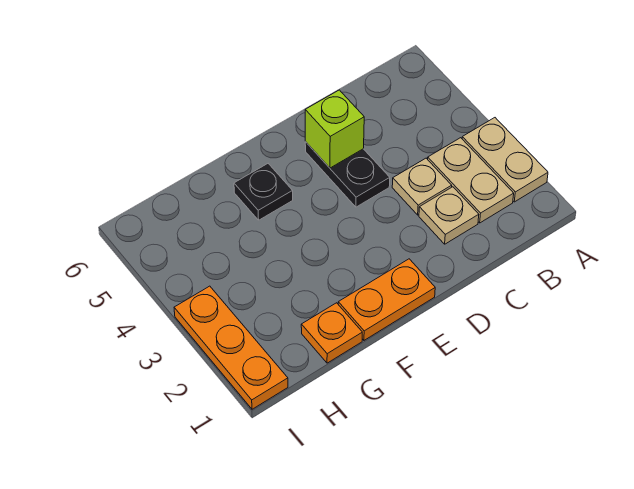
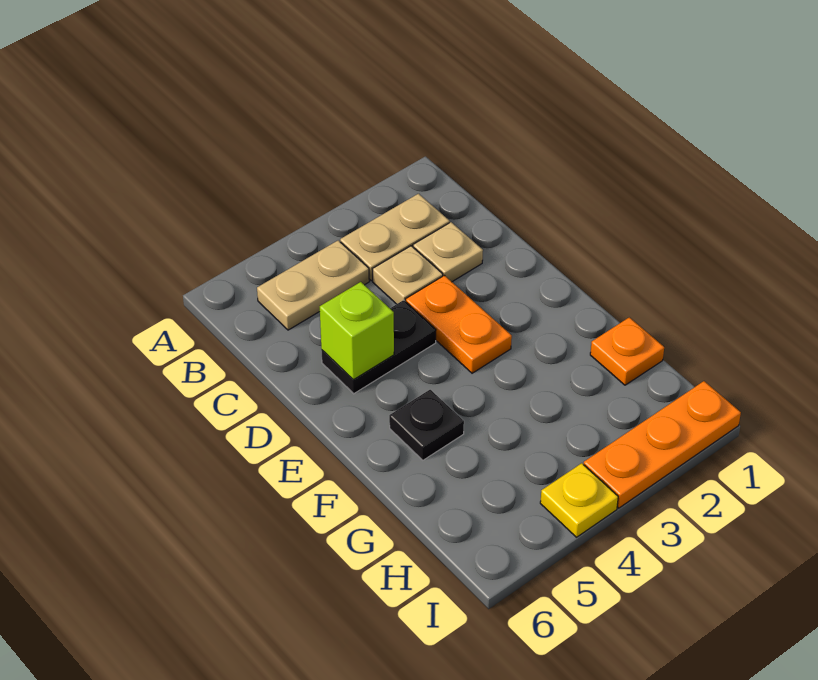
tan plate A2:A3 level 1 -> tan plate B4:B5 level 1
orange plate E1:F1 level 1 -> orange plate D3:E3 level 1
none -> yellow plate I4 level 1

